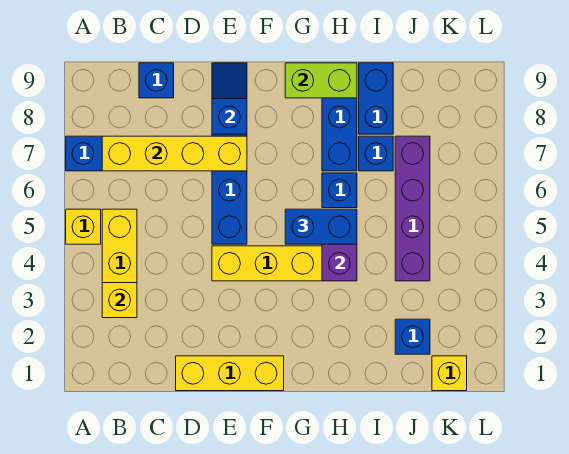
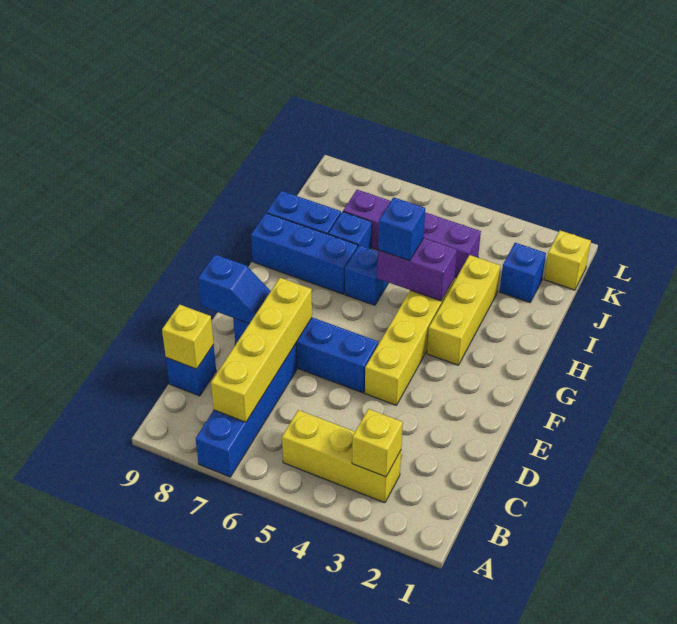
yellow brick A5 level 1 -> yellow brick C9 level 2
yellow brick D1:F1 level 1 -> yellow brick G3:I3 level 1
blue slope E8:E9 level 2 top 8 -> blue slope E8:E9 level 2 top 9
blue brick G5:H5 level 3 -> blue brick H5 level 3
lime brick G9:H9 level 2 -> none

